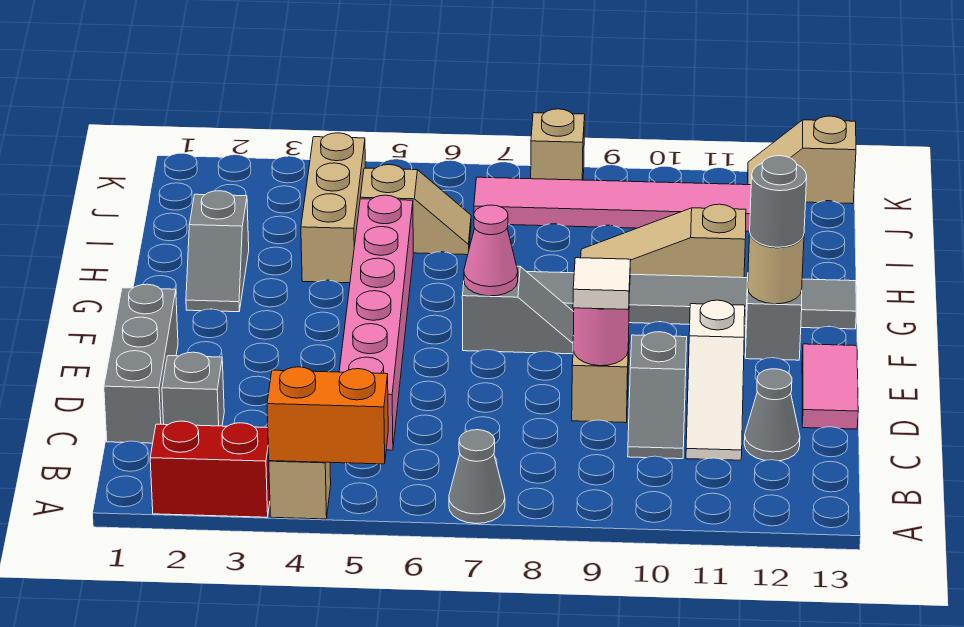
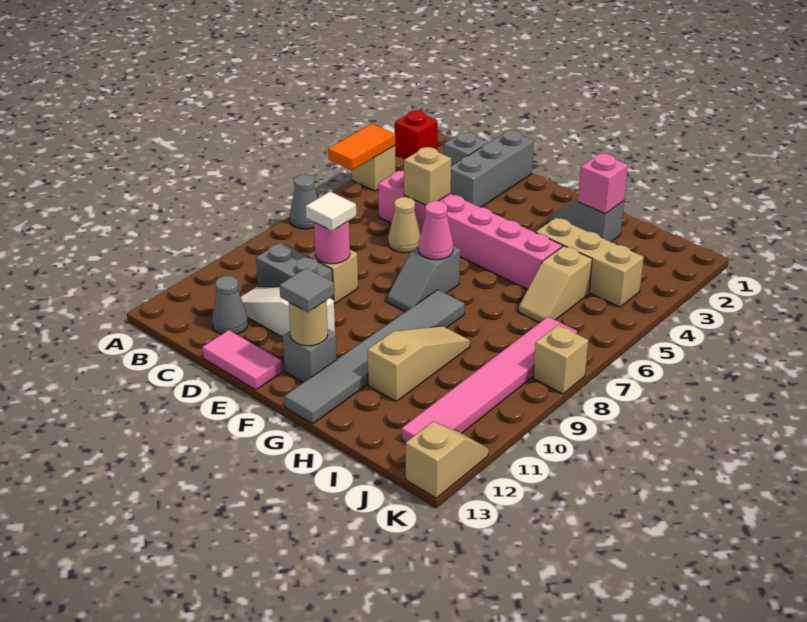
red brick A2:A3 level 1 -> red brick A2 level 1
orange brick A4:A5 level 2 -> orange tile A4:A5 level 2
grey brick C1:E1 level 1 -> grey brick D1:D3 level 1
grey slope C10:D10 level 1 top D -> grey brick C10:D10 level 1
none -> tan brick D5 level 2
none -> tan cone D6 level 1
grey round brick F12 level 3 -> grey tile F12 level 3
none -> pink brick H2 level 2

